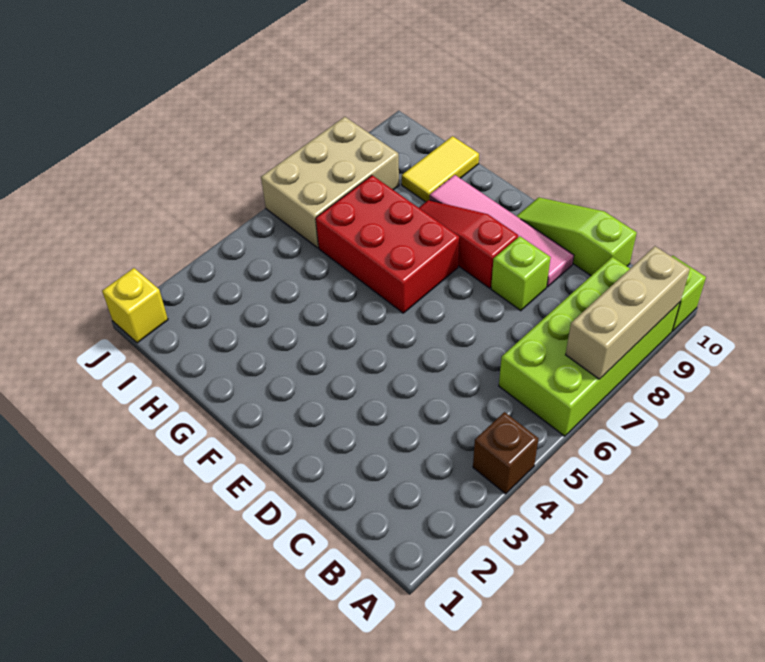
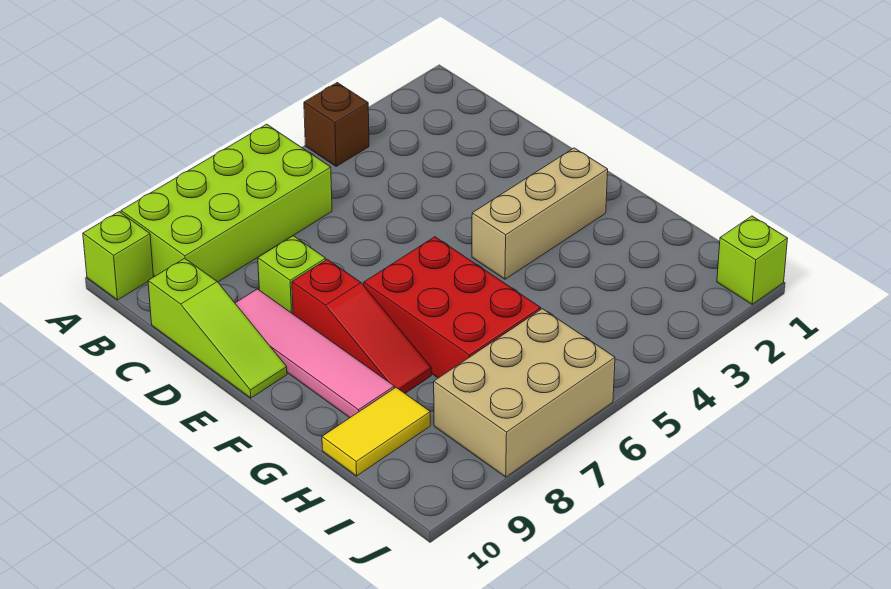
tan brick A7:A9 level 2 -> tan brick F2:F4 level 1
yellow brick J1 level 1 -> lime brick J1 level 1

